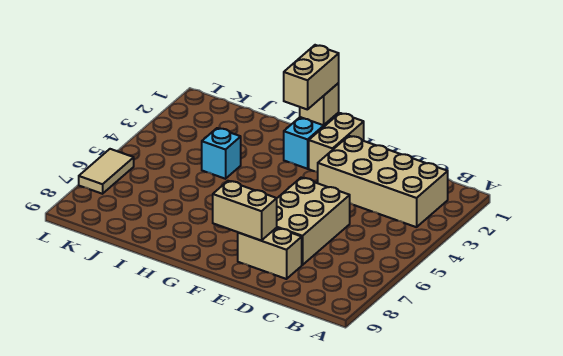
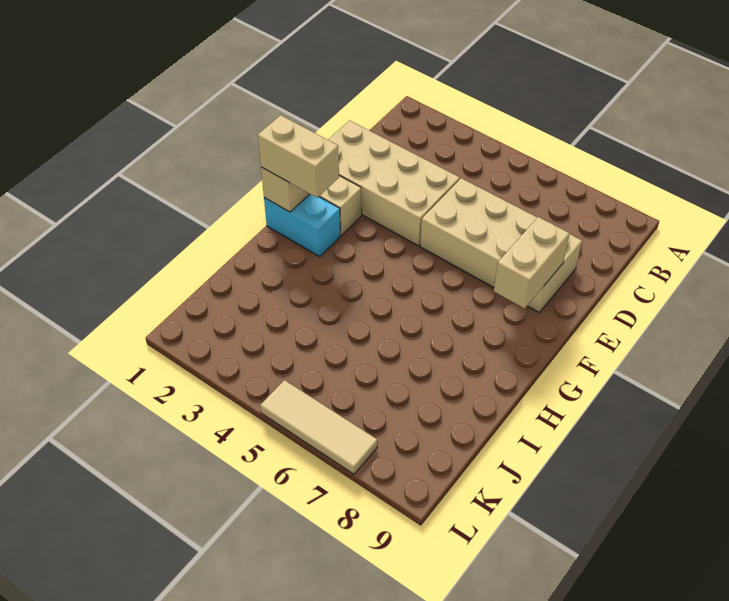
tan brick B2:E3 level 1 -> tan brick D1:E4 level 1
cyan brick I4 level 1 -> none
tan tile L6:L7 level 1 -> tan tile L5:L7 level 1

